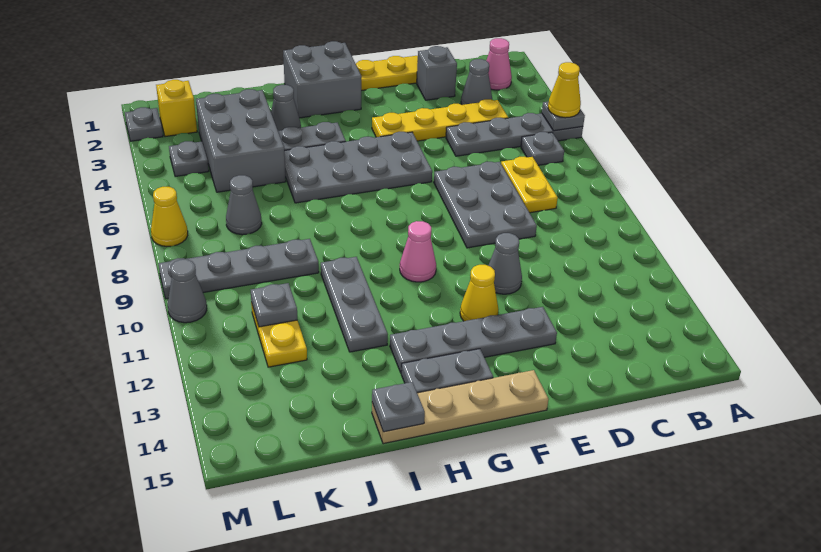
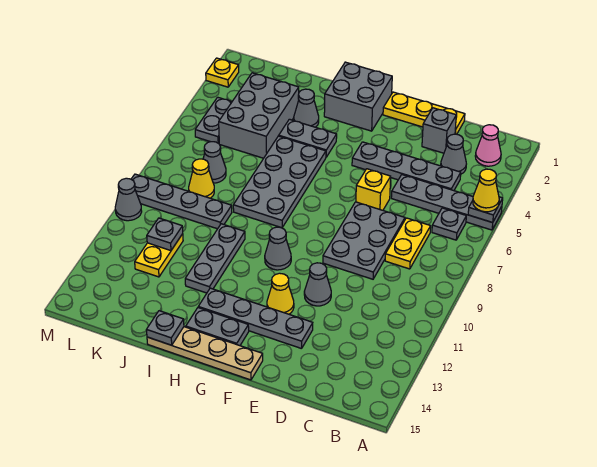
yellow plate C4:F4 level 1 -> grey plate C4:F4 level 1
grey plate F5:I6 level 1 -> grey plate H5:I8 level 1
pink cone G10 level 1 -> grey cone G10 level 1
yellow brick L2 level 1 -> yellow brick E6 level 1
grey plate L4 level 1 -> grey plate L4:L5 level 1
grey plate M2 level 1 -> yellow plate M2 level 1
yellow cone M7 level 1 -> yellow cone K8 level 1

